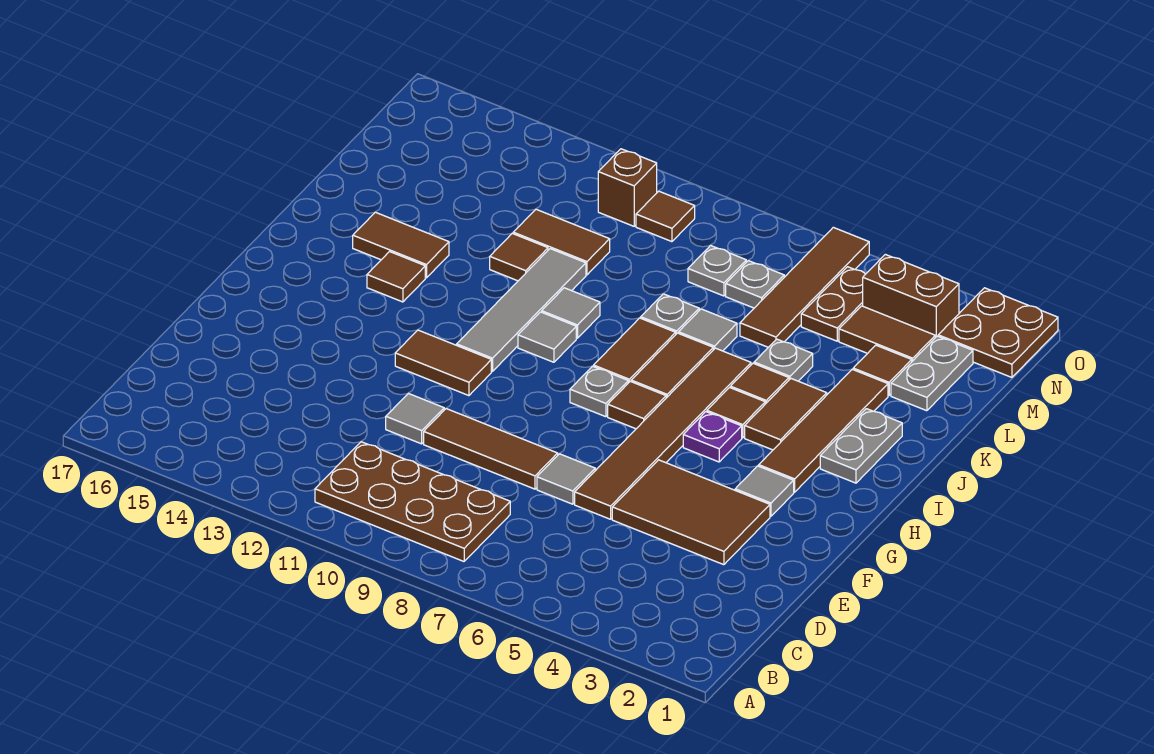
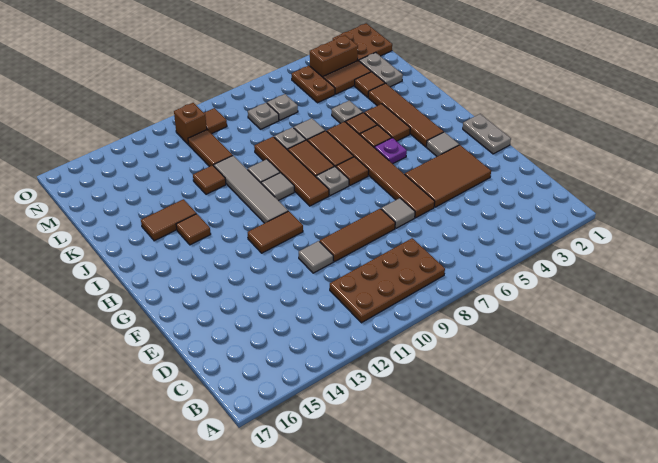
grey plate I2:J2 level 1 -> grey plate F1:G1 level 1
brown tile L6:O6 level 1 -> brown tile H9:K9 level 1
brown tile L11:L12 level 1 -> brown tile L11:M11 level 1

